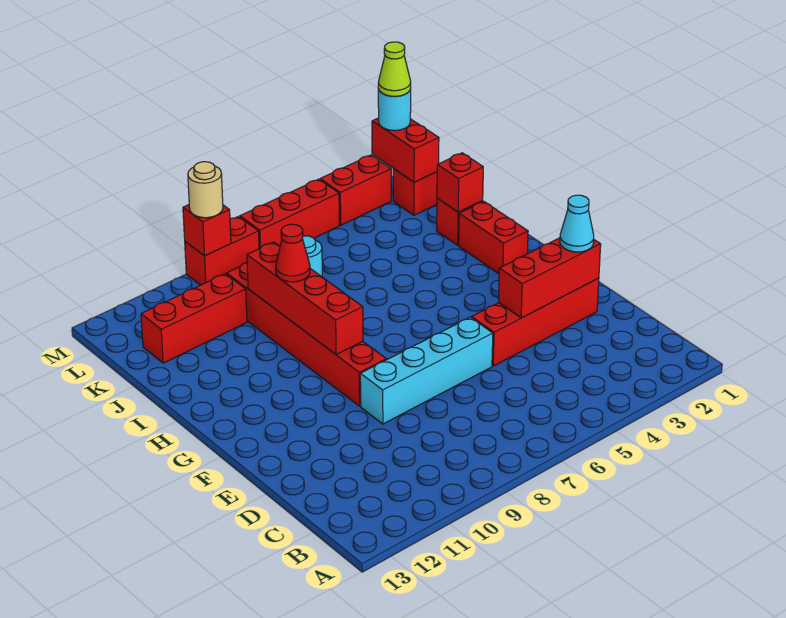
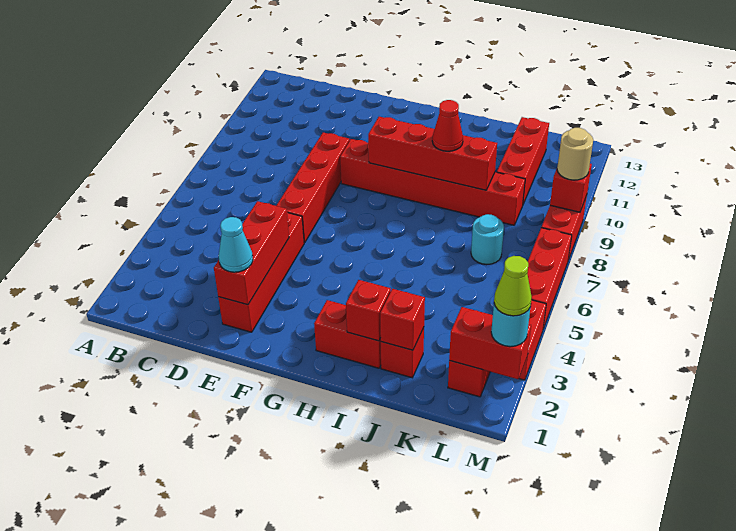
cyan brick E6:E9 level 1 -> red brick E6:E9 level 1
none -> red brick I2 level 2

